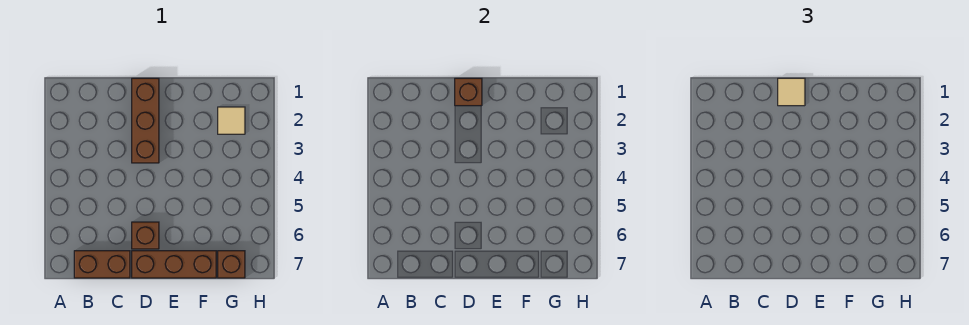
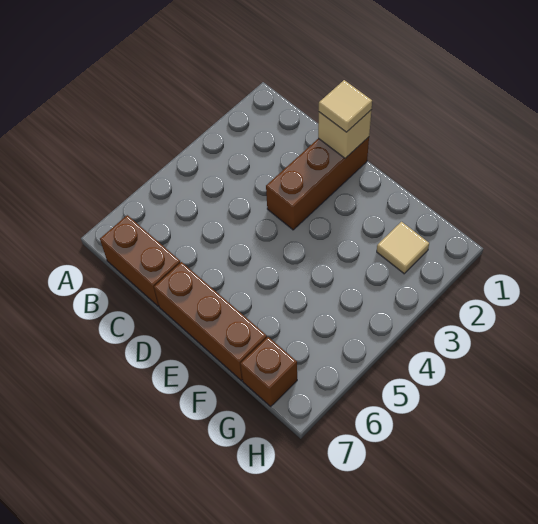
brown brick D1 level 2 -> tan brick D1 level 2
brown brick D6 level 1 -> none

